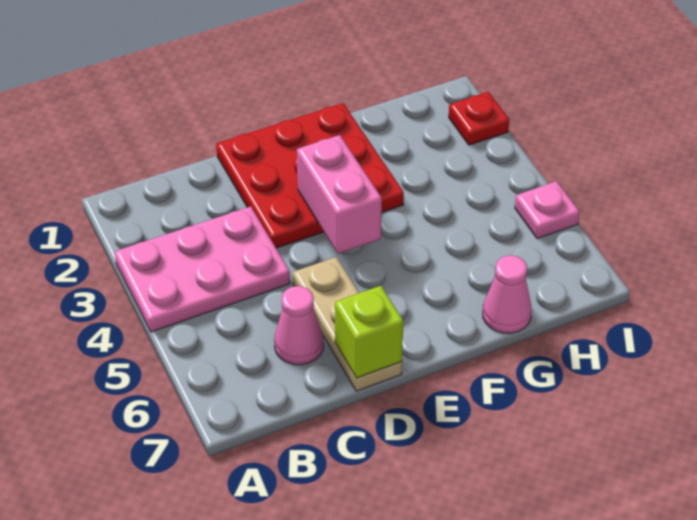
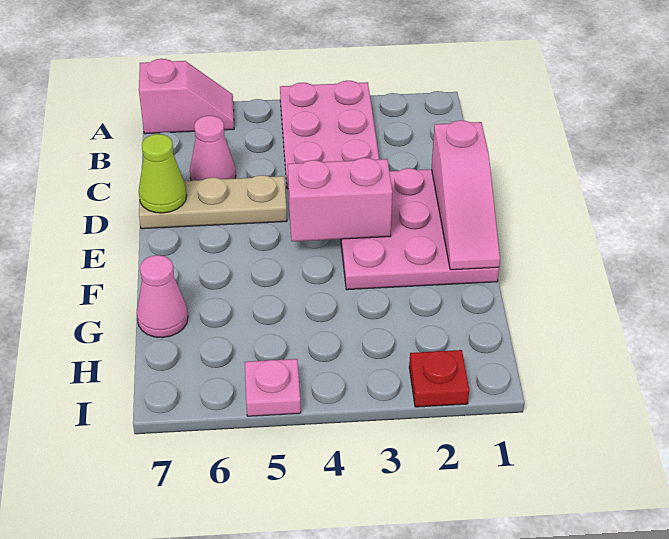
none -> pink slope A6:A7 level 1 top 7
red plate D1:F3 level 1 -> pink plate D1:F3 level 1
none -> pink slope D1:F1 level 2 top D
lime brick D7 level 2 -> lime cone D7 level 2

